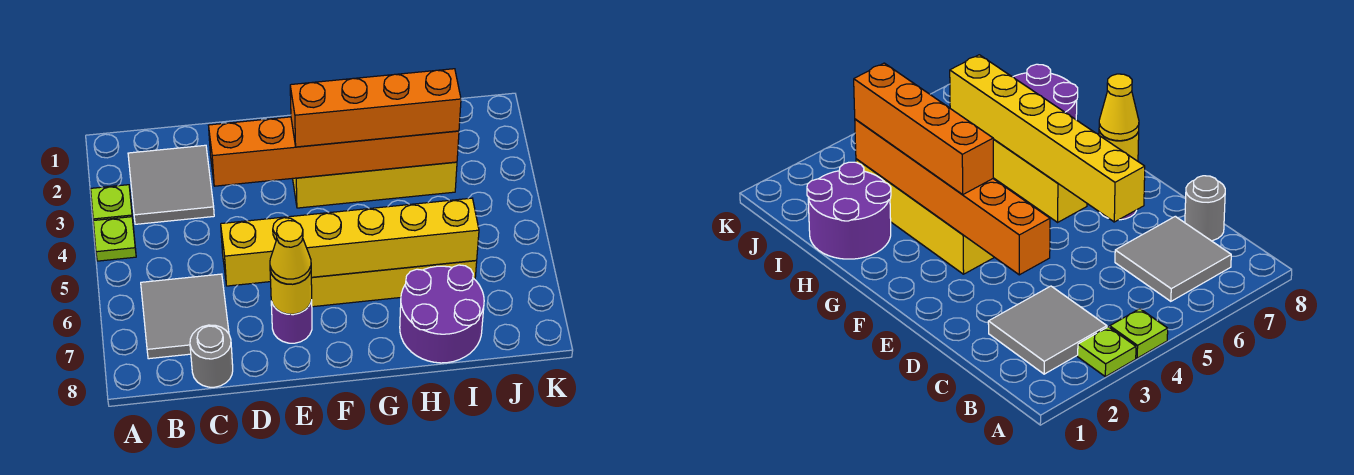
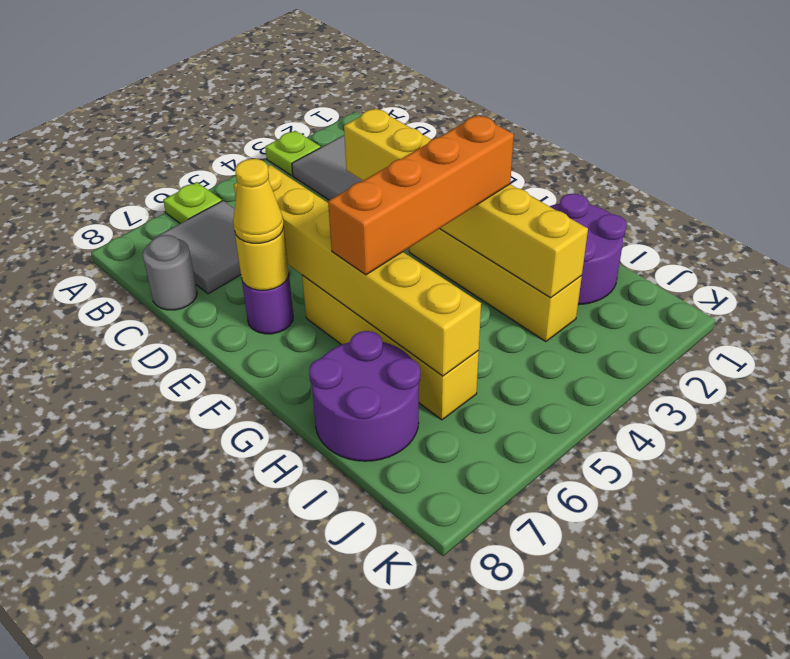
lime plate A4 level 1 -> lime plate A6 level 1
orange brick D3:I3 level 2 -> yellow brick D3:I3 level 2
orange brick F3:I3 level 3 -> orange brick G3:G6 level 3

